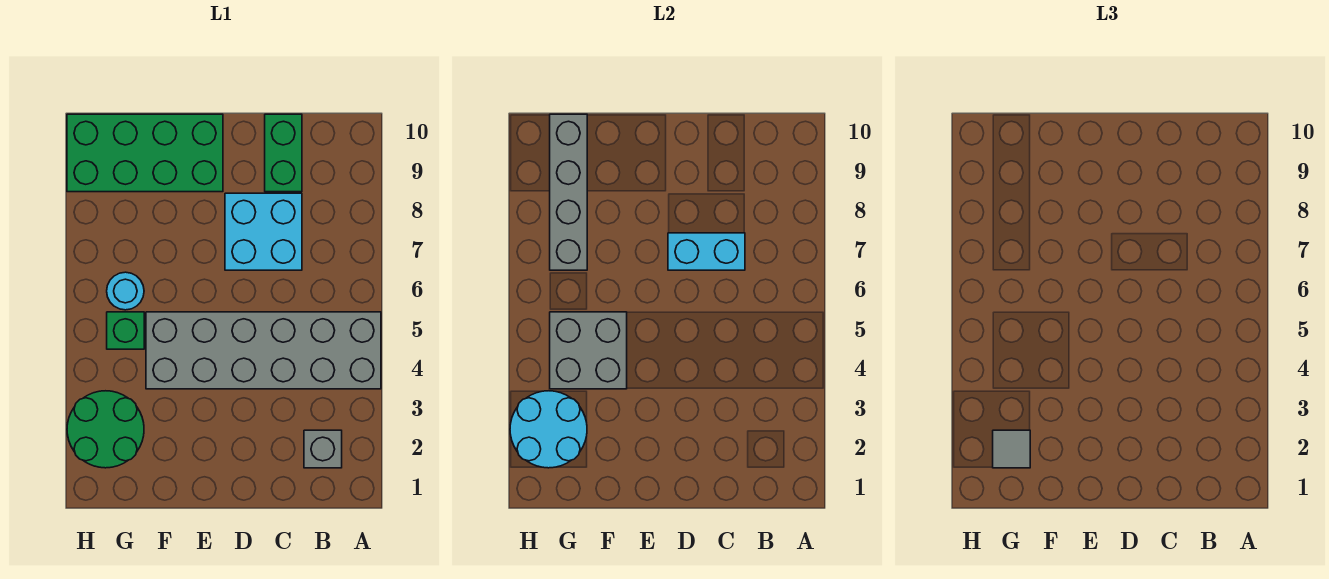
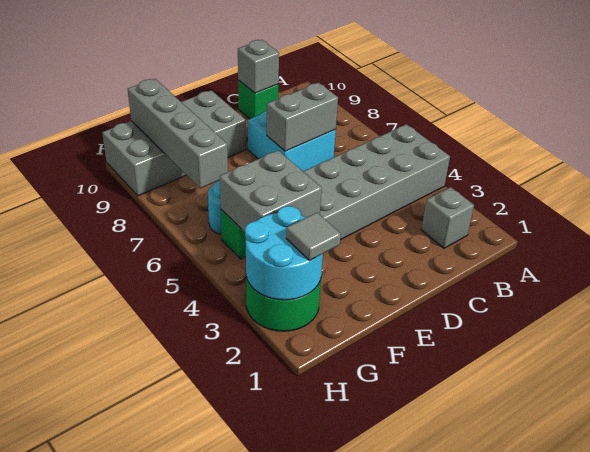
cyan brick C7:D7 level 2 -> grey brick C7:D7 level 2
green brick C9:C10 level 1 -> green brick C10 level 1
none -> grey brick C10 level 2
green brick E9:H10 level 1 -> grey brick E9:H10 level 1

